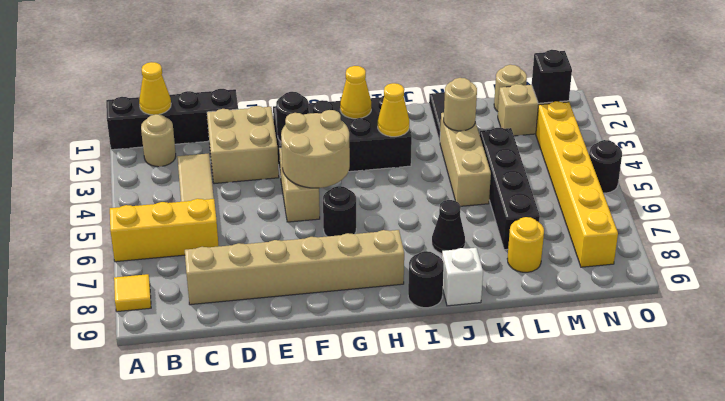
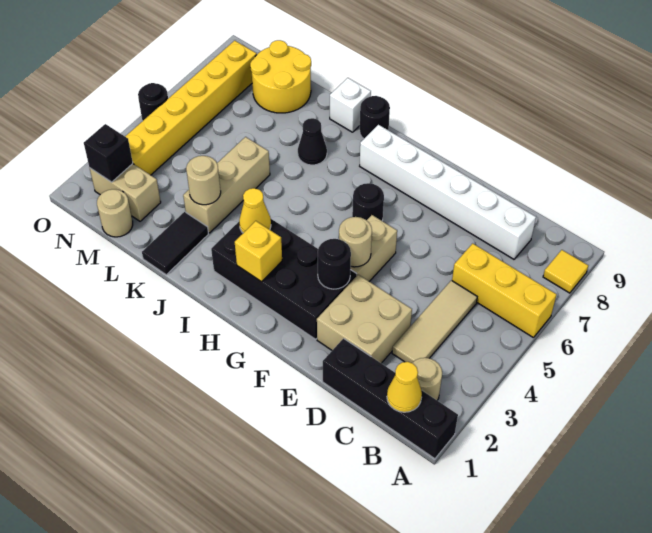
tan brick C8:H8 level 1 -> white brick C8:H8 level 1
tan round brick F4:G5 level 2 -> tan round brick F4 level 2
yellow cone H2 level 2 -> yellow brick H2 level 2
black brick L4:L7 level 1 -> none
yellow round brick L8 level 1 -> yellow round brick L8:M9 level 1

